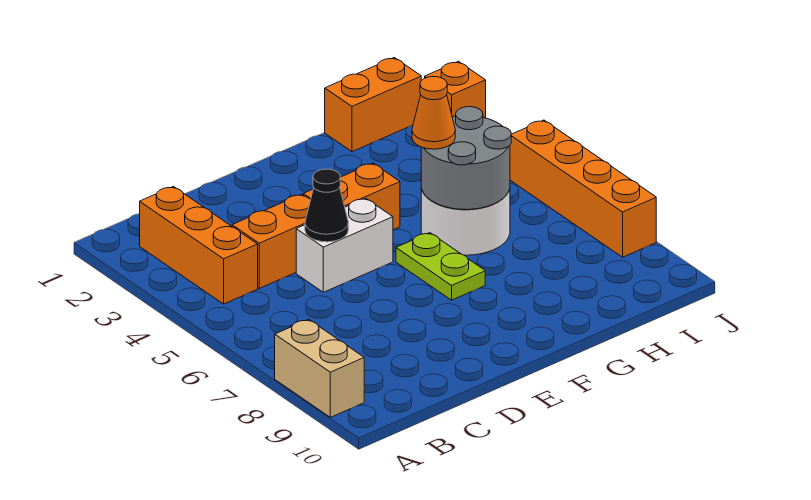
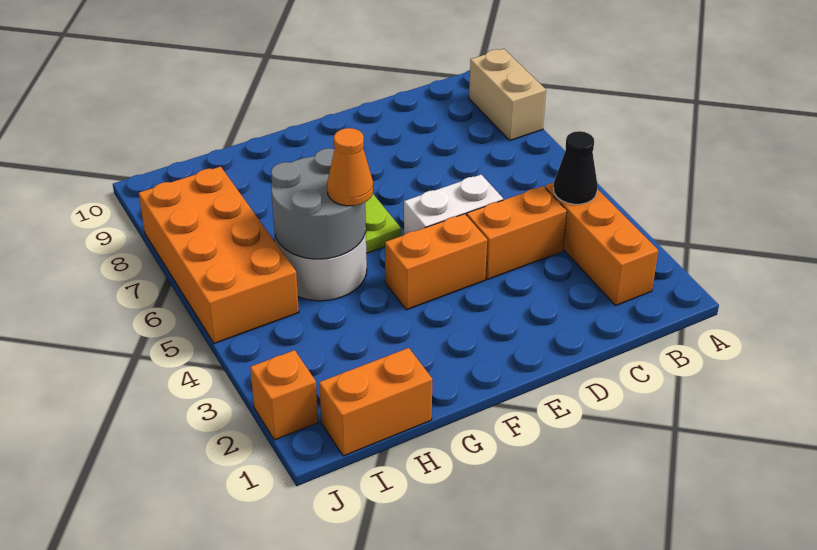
black cone D5 level 2 -> black cone B4 level 2
orange brick J5:J8 level 1 -> orange brick I5:J8 level 1

